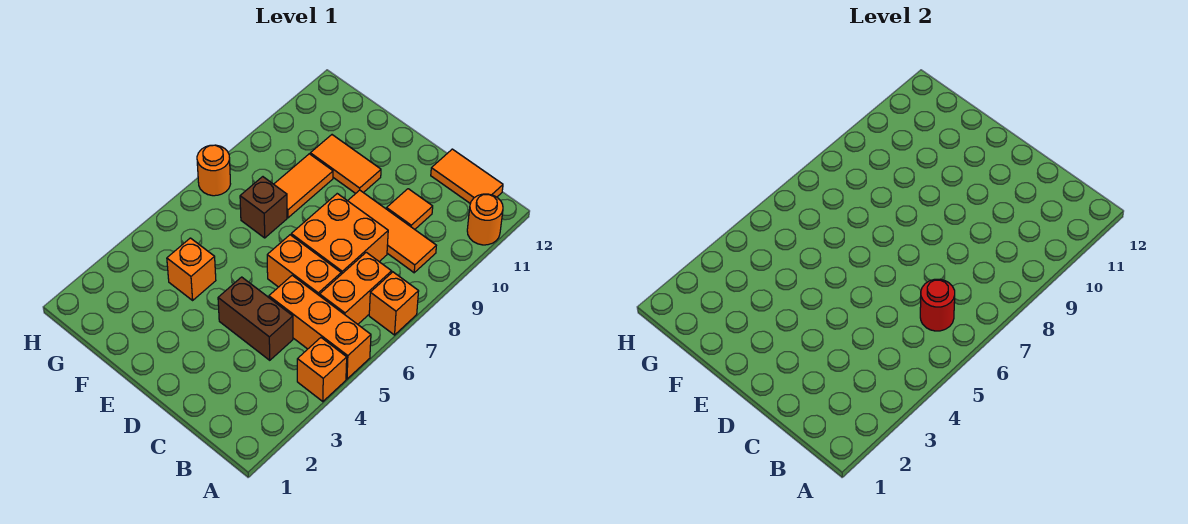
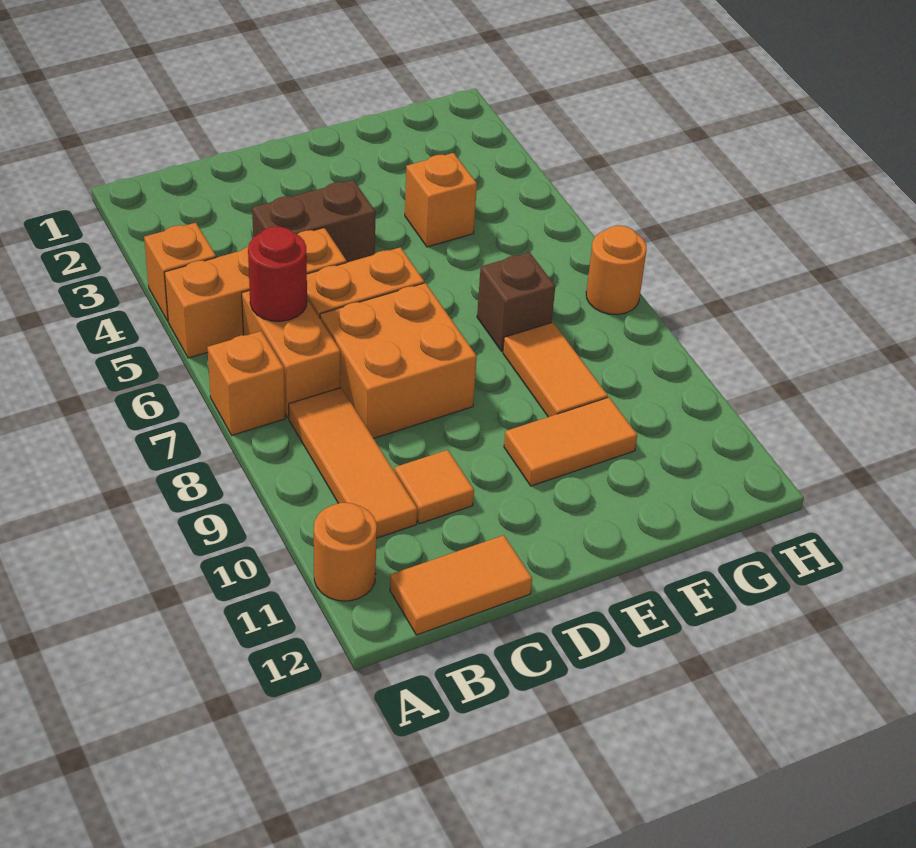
orange tile B9:D9 level 1 -> orange tile B8:B10 level 1

